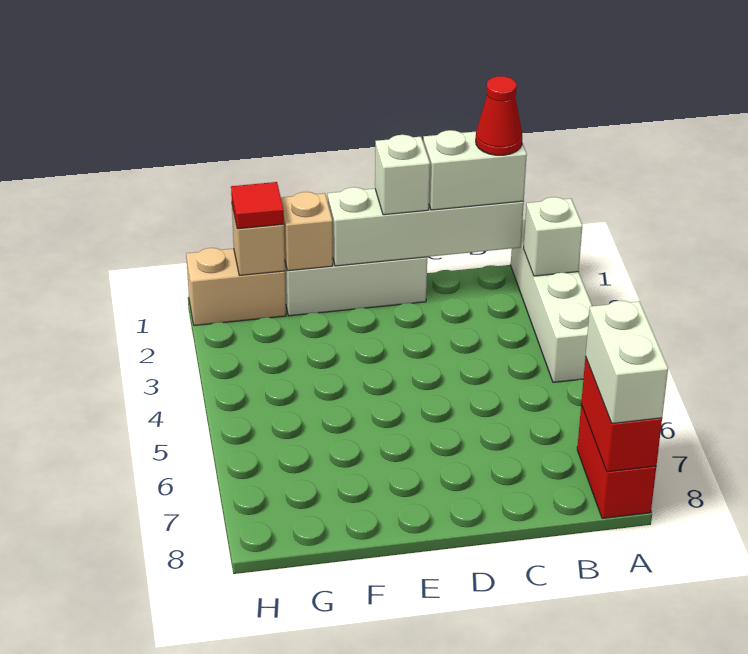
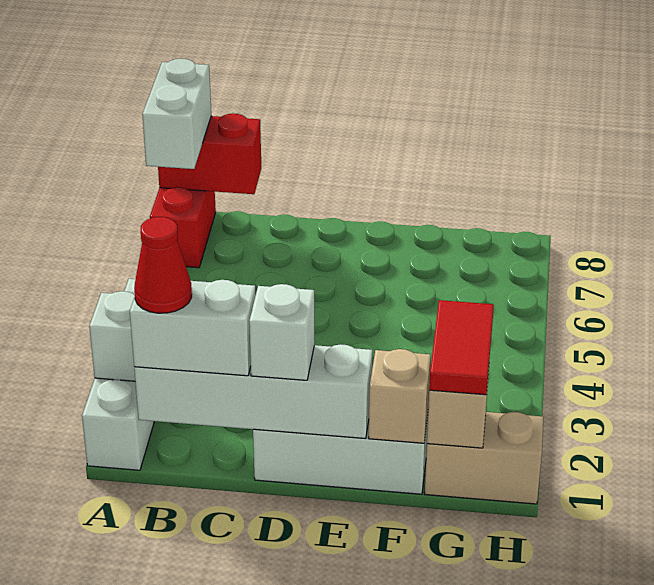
red brick A7:A8 level 2 -> red brick A8:B8 level 2
red tile G1 level 3 -> red tile G1:G2 level 3

